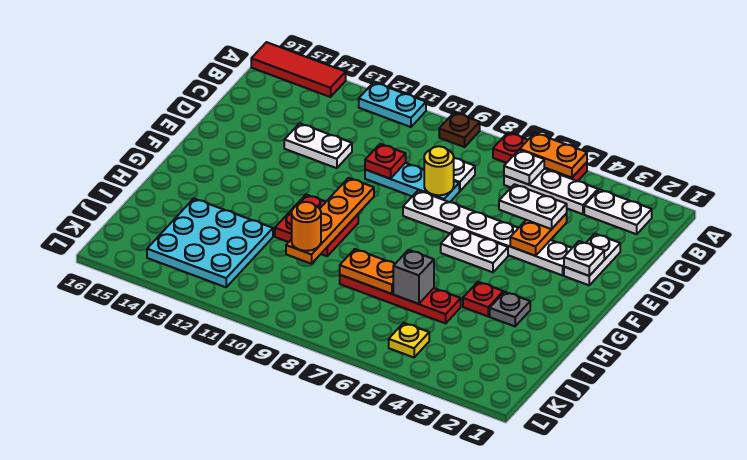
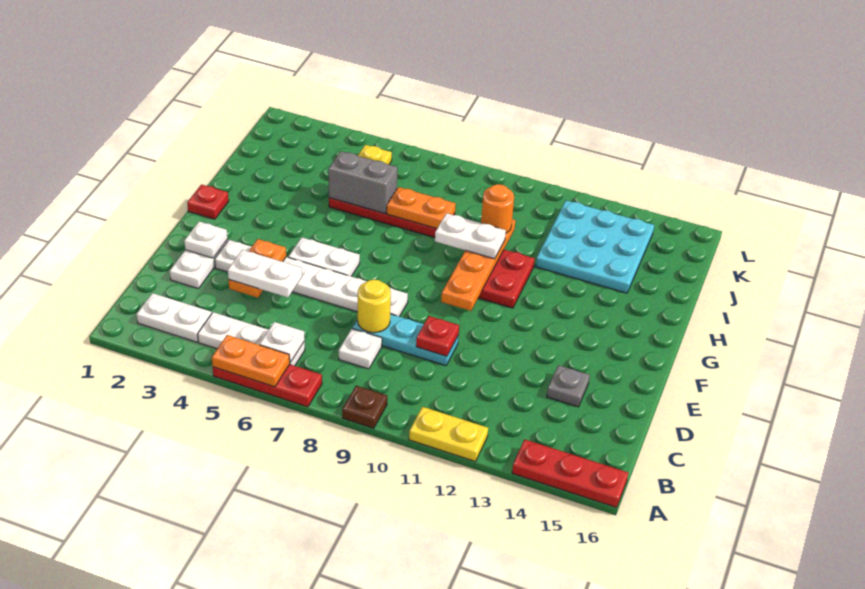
cyan plate A11:A12 level 1 -> yellow plate A11:A12 level 1
red tile A14:A16 level 1 -> red plate A14:A16 level 1
white plate D12:D13 level 1 -> white plate H9:H10 level 3
grey plate H3 level 1 -> grey plate D14 level 1
red plate H4 level 1 -> red plate G1 level 1
grey brick I6 level 2 -> grey brick I5:I6 level 2

